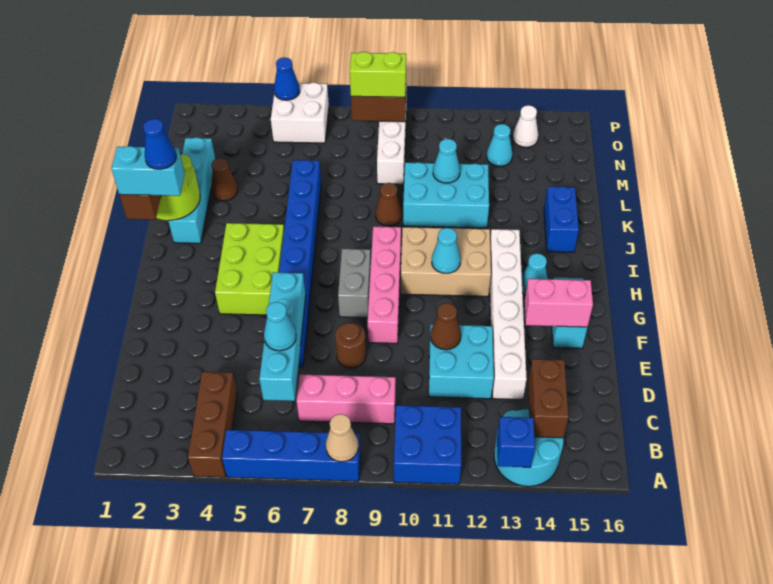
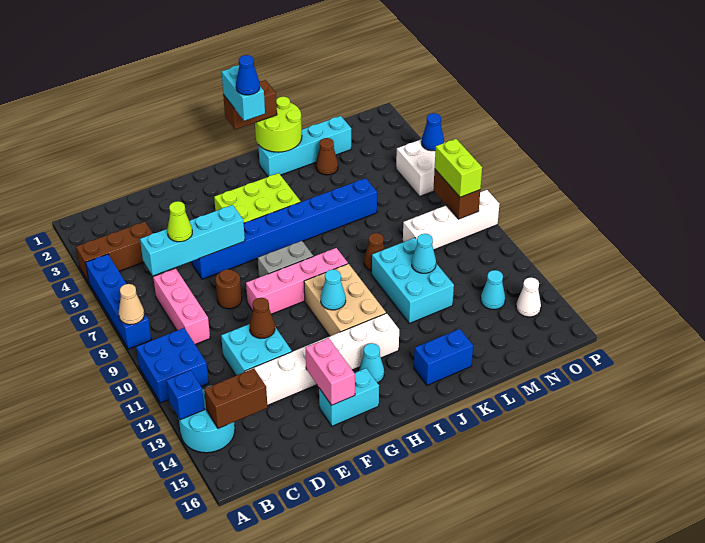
cyan cone D6 level 3 -> lime cone D6 level 3

